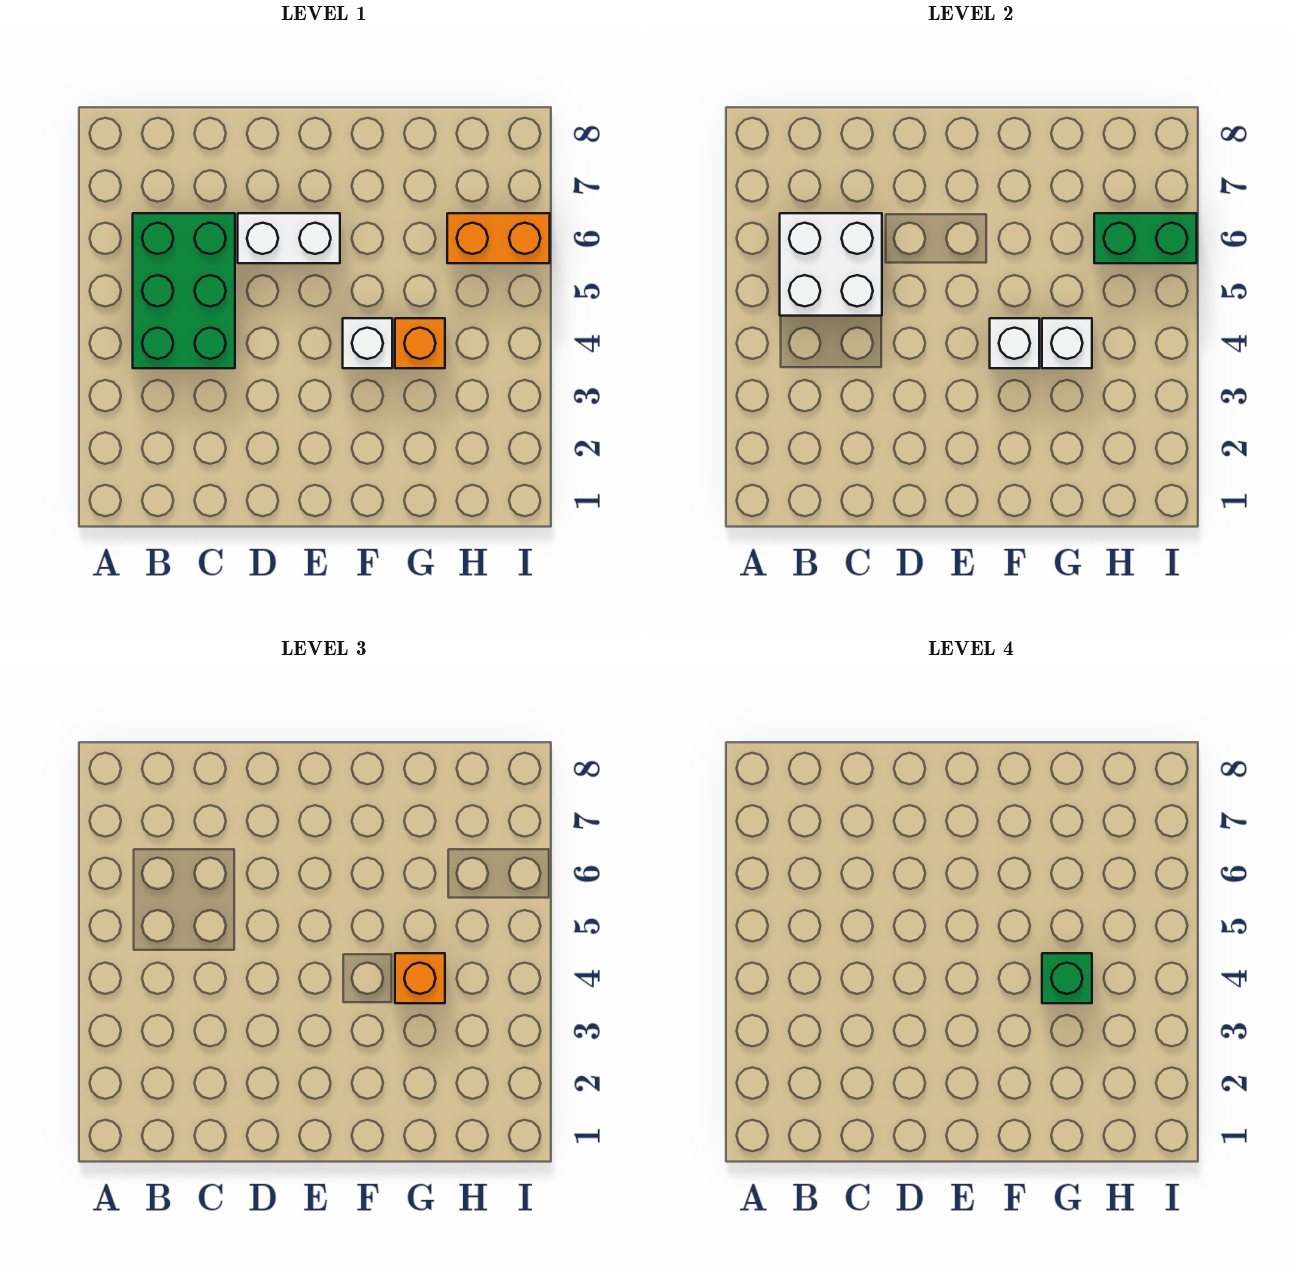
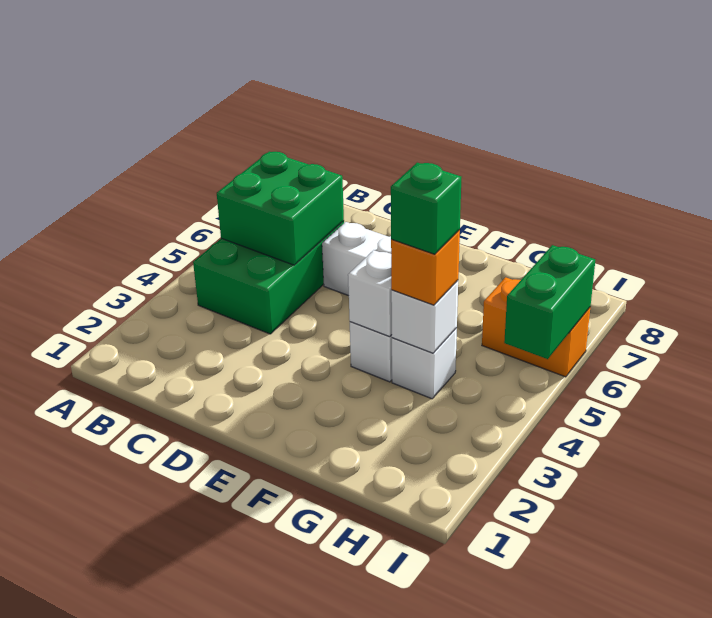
white brick B5:C6 level 2 -> green brick B5:C6 level 2
orange brick G4 level 1 -> white brick G4 level 1
green brick H6:I6 level 2 -> green brick I5:I6 level 2

